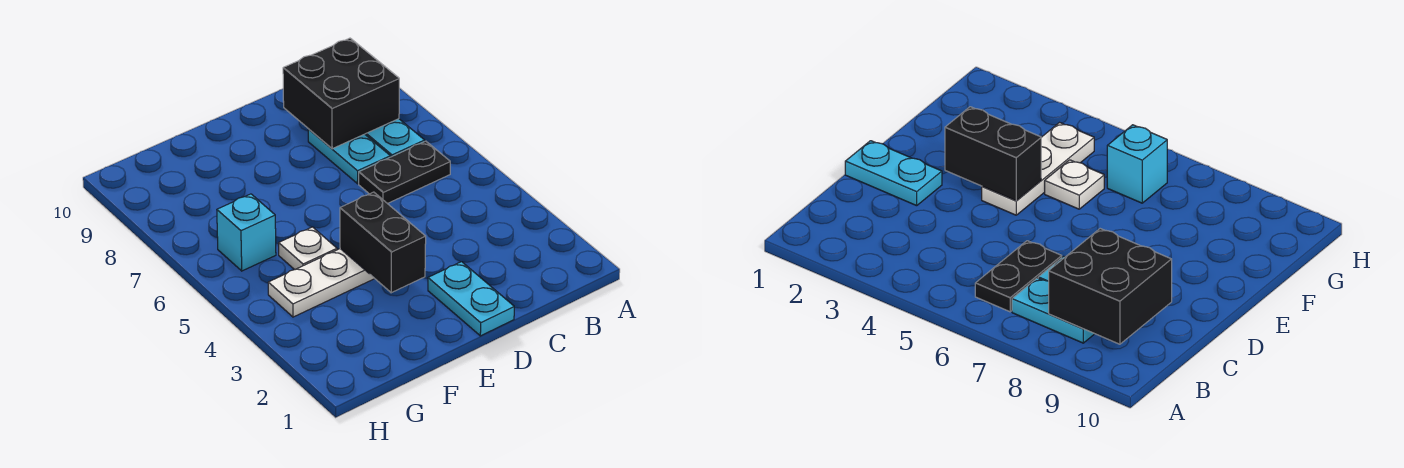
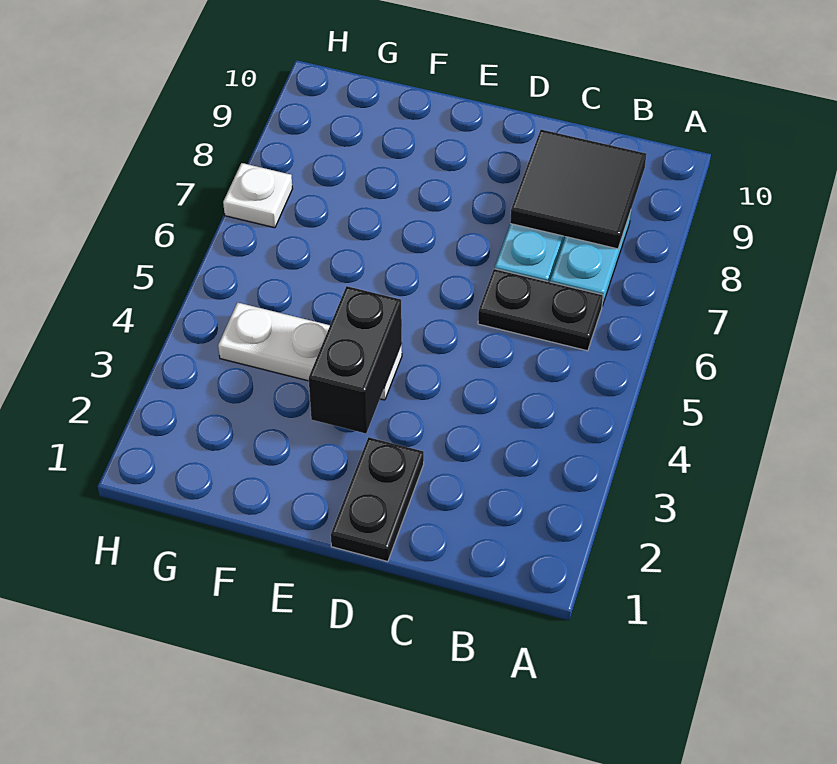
black brick B8:C9 level 2 -> black tile B8:C9 level 2
cyan plate D1:D2 level 1 -> black plate D1:D2 level 1
white plate F5 level 1 -> white plate H7 level 1
cyan brick G6 level 1 -> none

